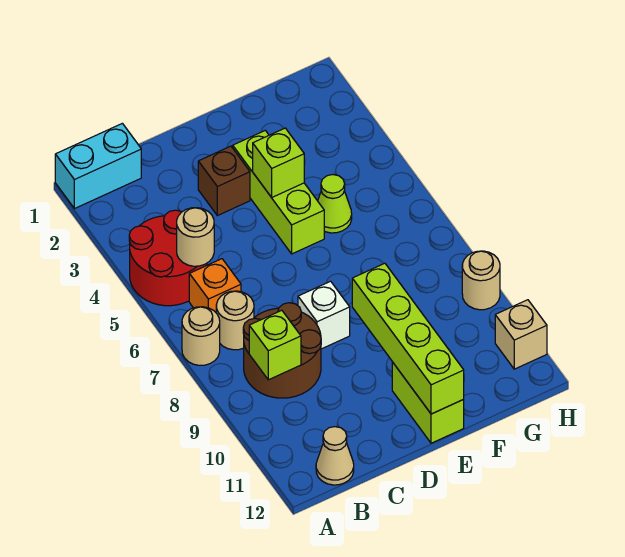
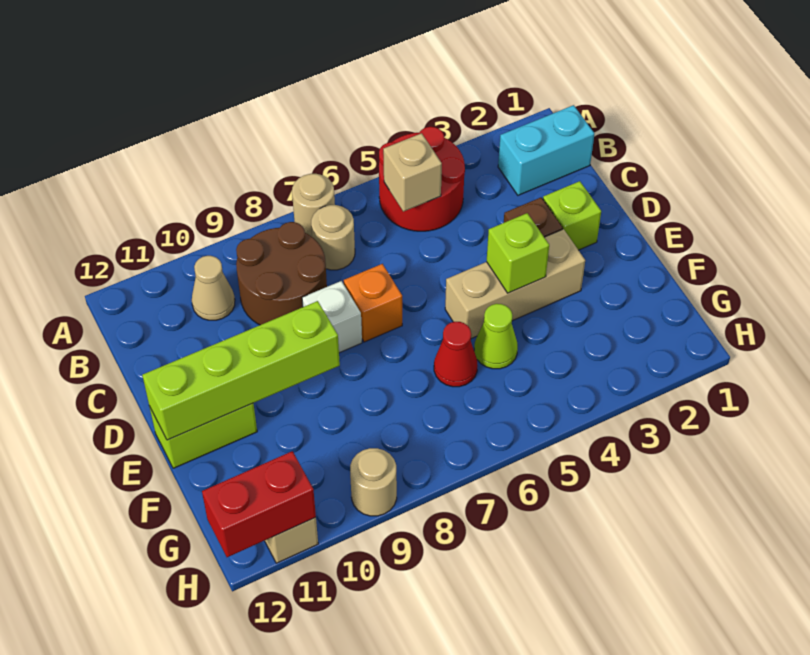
cyan brick A1:B1 level 1 -> cyan brick B1:B2 level 1
tan round brick B5 level 2 -> tan brick B5 level 2
orange brick B6 level 1 -> orange brick D7 level 1
lime brick B9 level 2 -> lime brick D2 level 1
tan cone B12 level 1 -> tan cone B10 level 1
lime brick E3:E5 level 1 -> tan brick E3:E5 level 1
none -> red cone F6 level 1
none -> red brick H11:H12 level 2

